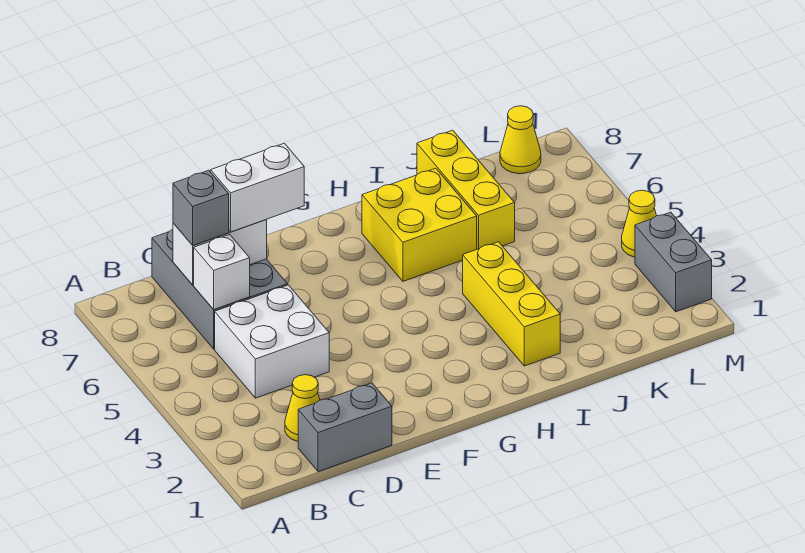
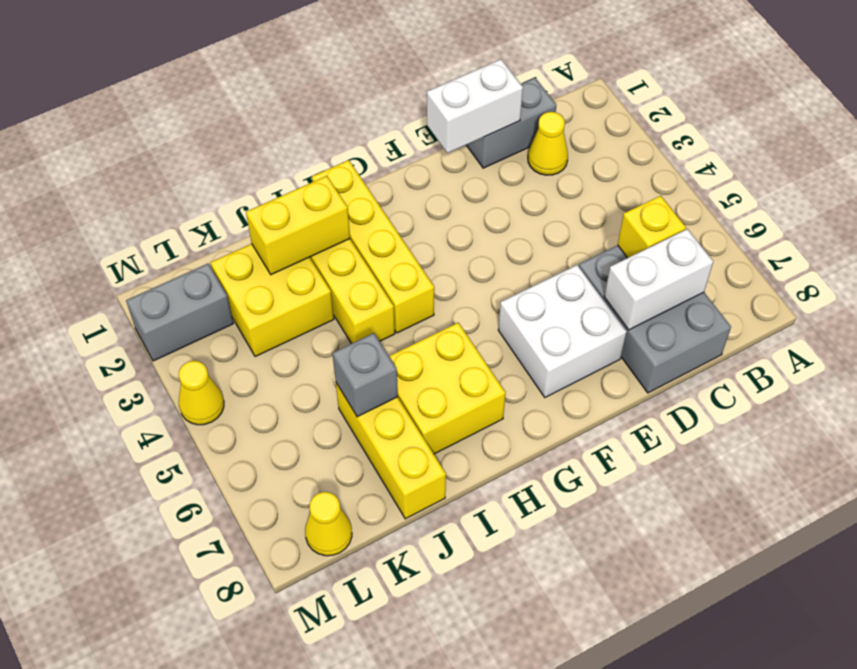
white brick C4:D5 level 1 -> white brick E6:F7 level 1
white brick C6 level 2 -> yellow brick C6 level 2
grey brick C7 level 3 -> grey brick J6 level 2
white brick D7:E7 level 3 -> white brick D1:E1 level 2
none -> yellow brick H1:H4 level 1
none -> yellow brick I2:J2 level 2
none -> yellow brick J2:K3 level 1
grey brick M2:M3 level 1 -> grey brick L2:M2 level 1

